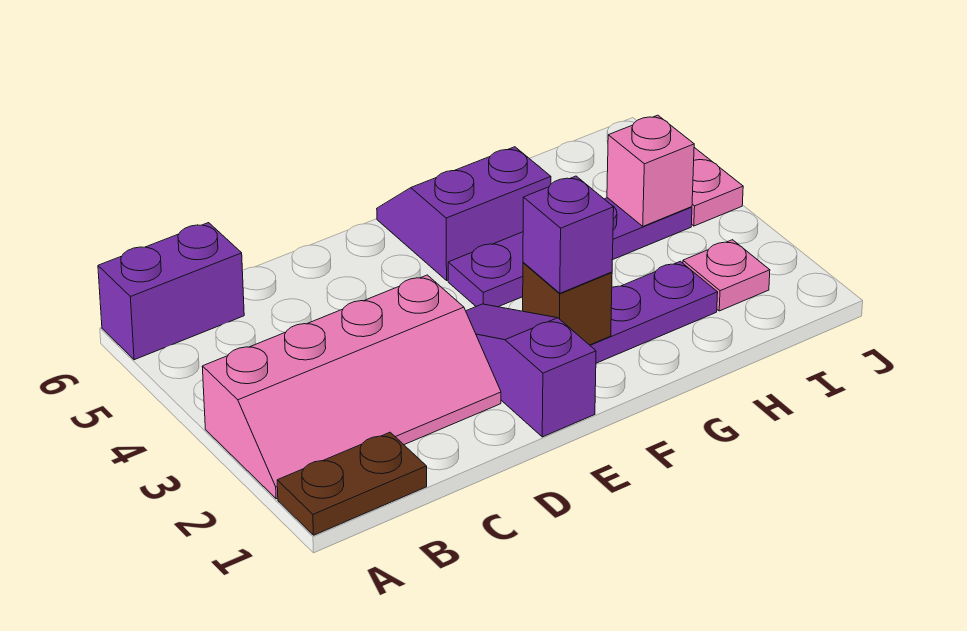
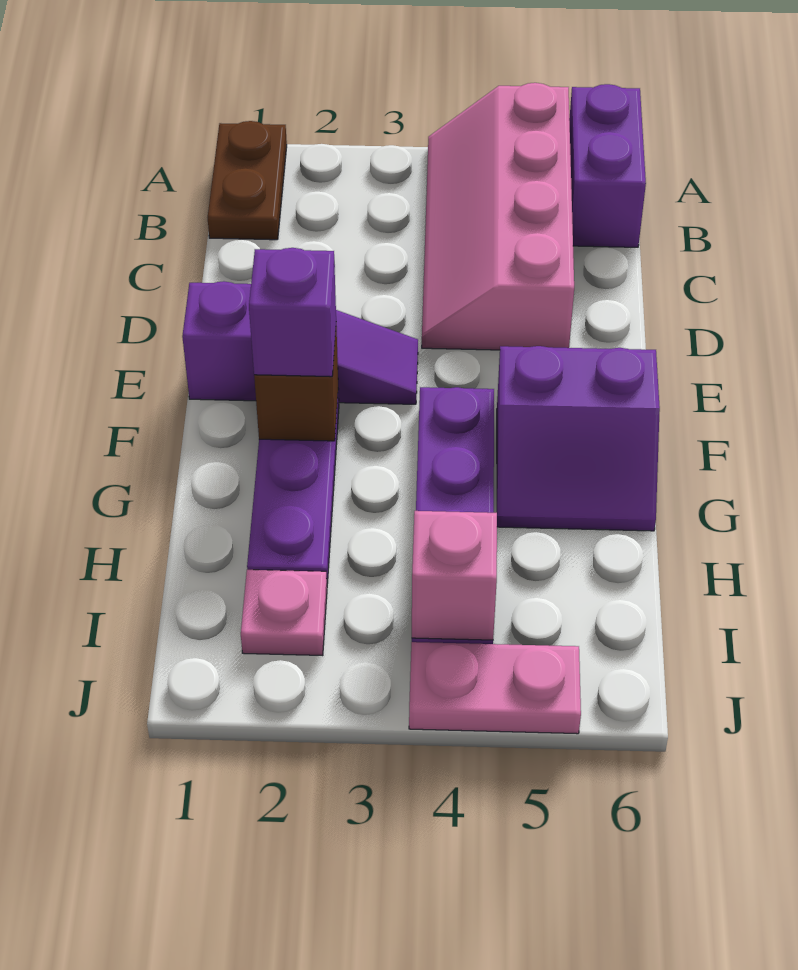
pink slope A2:D3 level 1 top 3 -> pink slope A4:D5 level 1 top 5
purple slope F5:G6 level 1 top 5 -> purple slope F5:G6 level 1 top F

